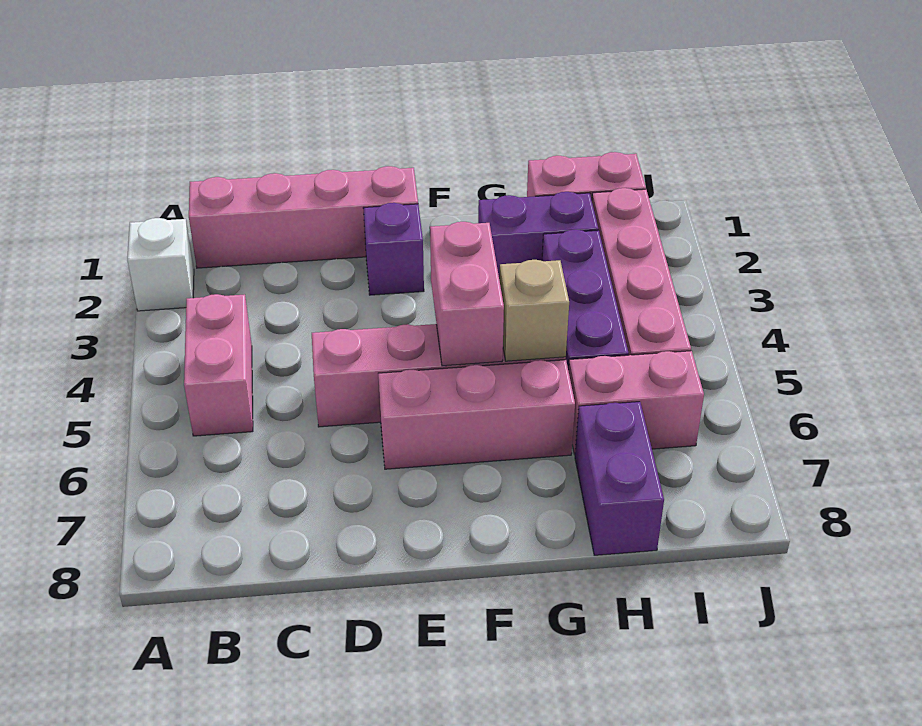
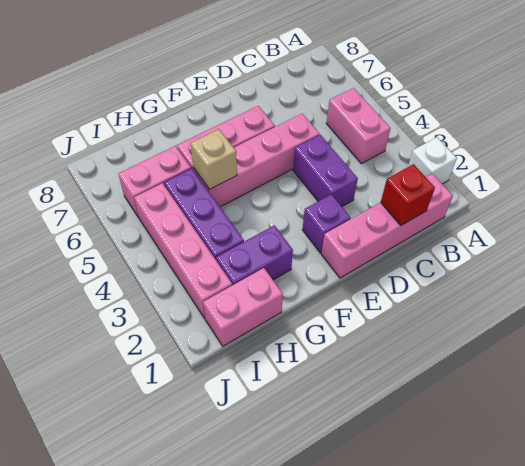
none -> red brick C1 level 2
pink brick F4:F5 level 2 -> none
purple brick H7:H8 level 1 -> purple brick D3:D4 level 1

